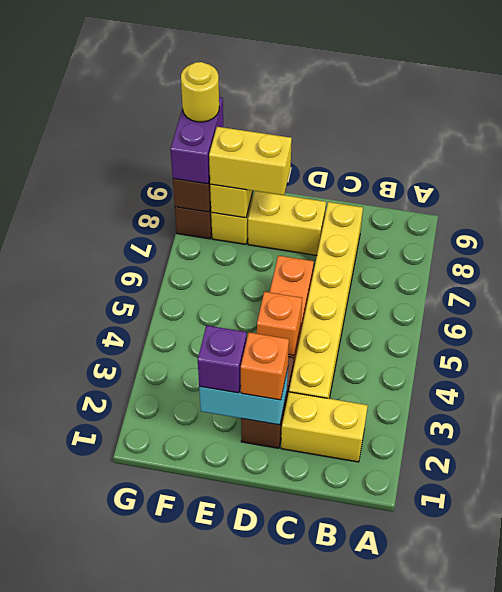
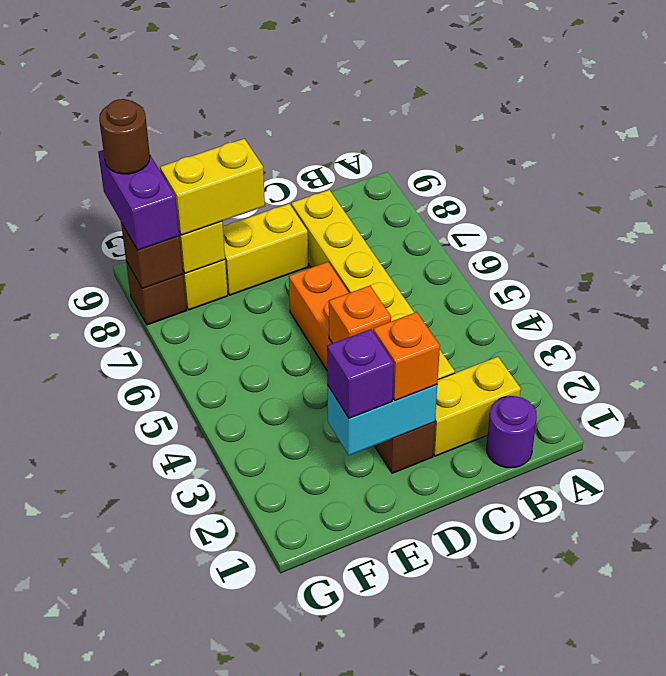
none -> purple round brick B1 level 1
yellow round brick G9 level 4 -> brown round brick G9 level 4

